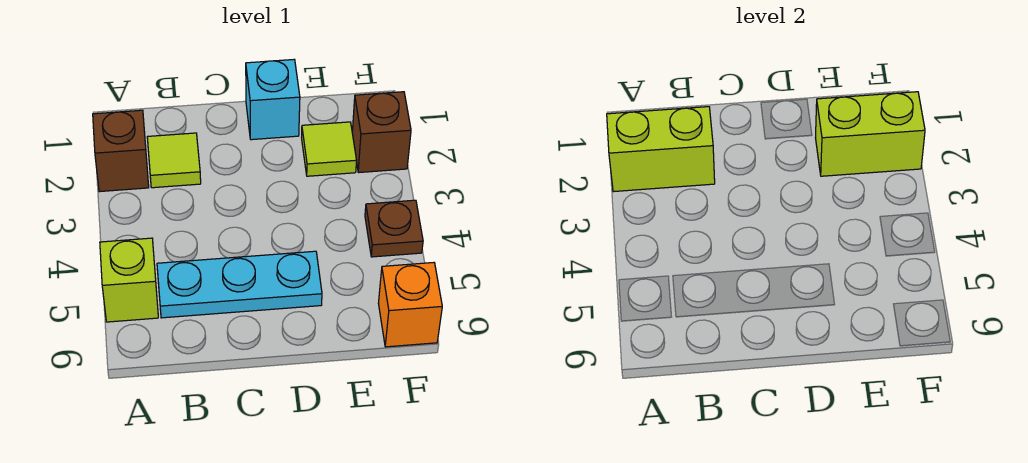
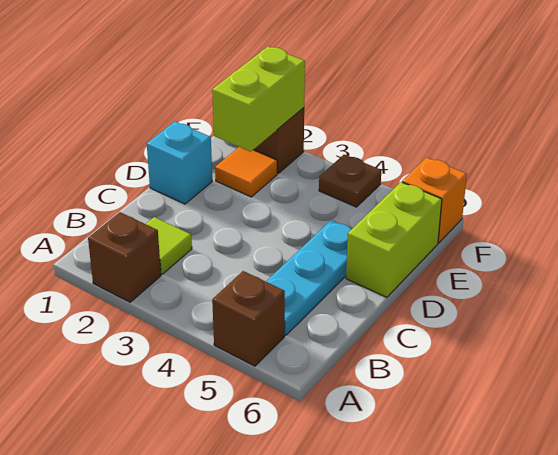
lime brick A2:B2 level 2 -> lime brick D6:E6 level 1
lime brick A5 level 1 -> brown brick A5 level 1
lime tile E2 level 1 -> orange tile E2 level 1

